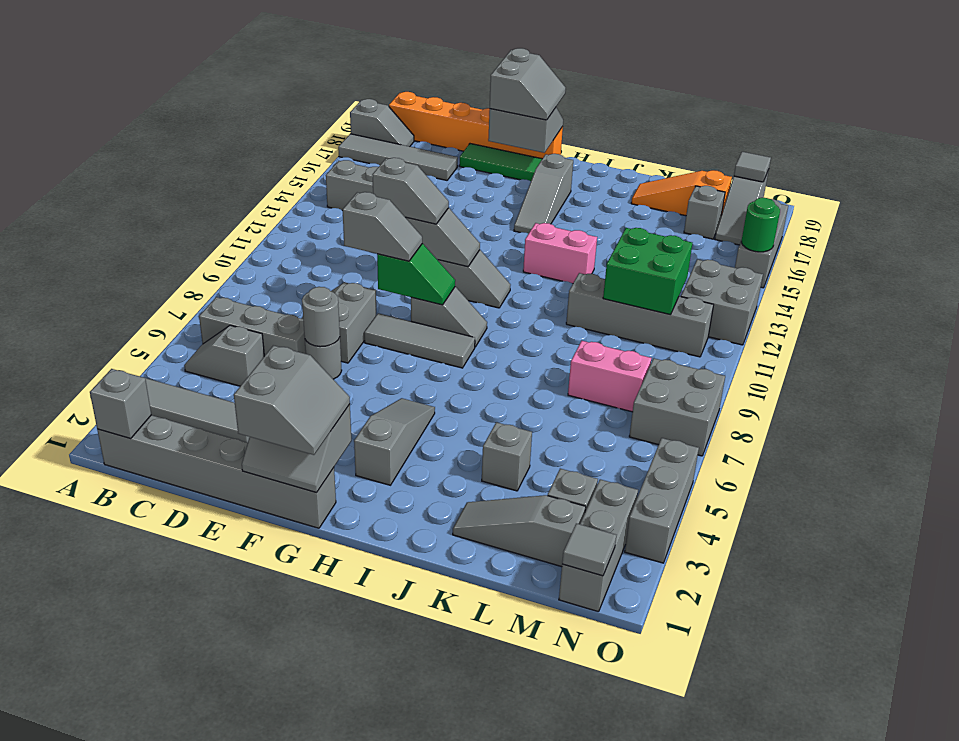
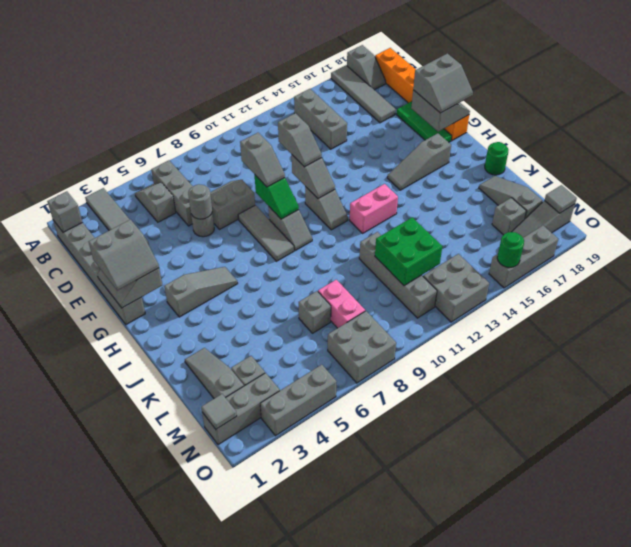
pink brick I13:J13 level 1 -> pink brick I12:I13 level 1
none -> green round brick J19 level 1
grey brick K4 level 1 -> grey brick L7 level 1
orange slope K18:M18 level 1 top M -> grey slope K18:M18 level 1 top M

